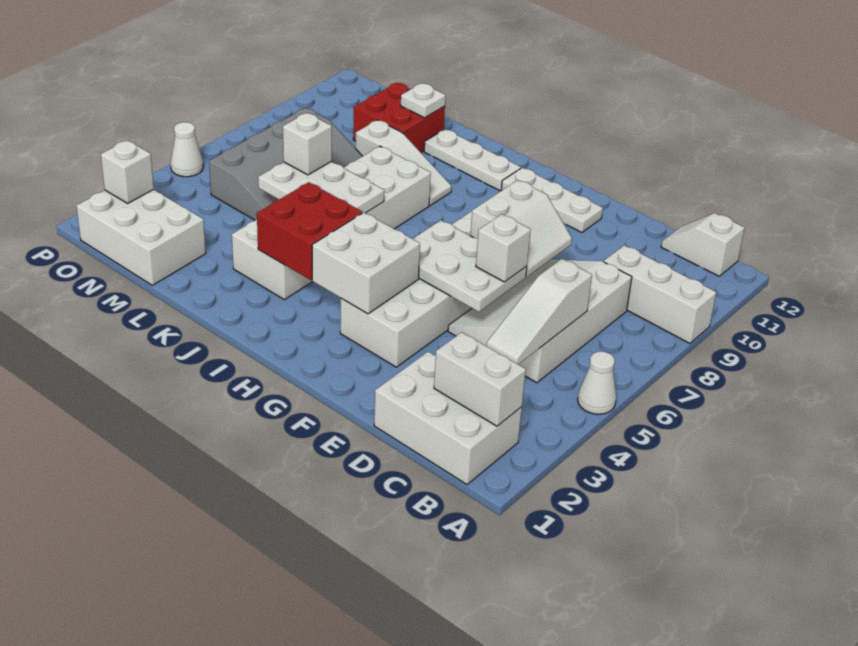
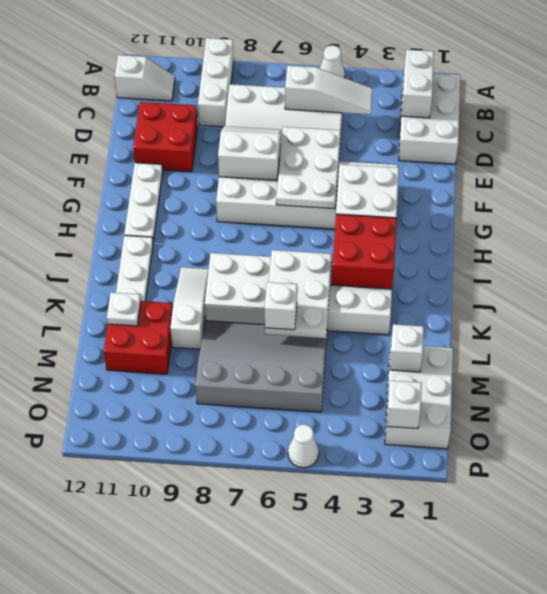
white slope B12:C12 level 1 top B -> white slope B11:B12 level 1 top 12
none -> red brick D10:E11 level 1
white brick E6 level 3 -> white brick M2 level 2

